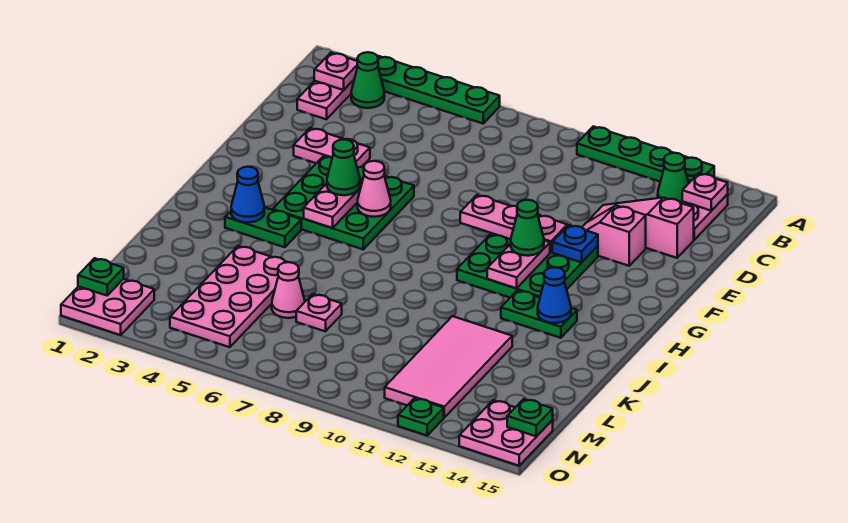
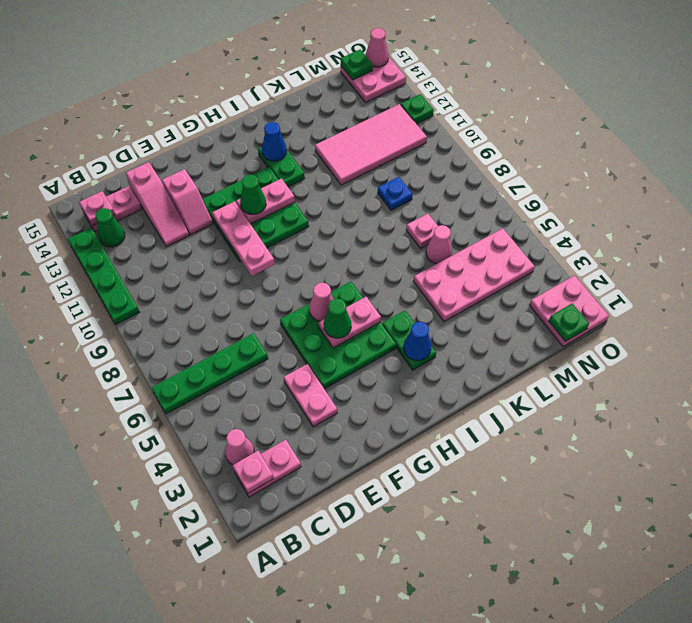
green plate A3:A6 level 1 -> green plate A6:D6 level 1
green cone B3 level 1 -> pink cone B3 level 1
blue plate F12 level 2 -> blue plate L9 level 1
none -> pink cone O15 level 2

